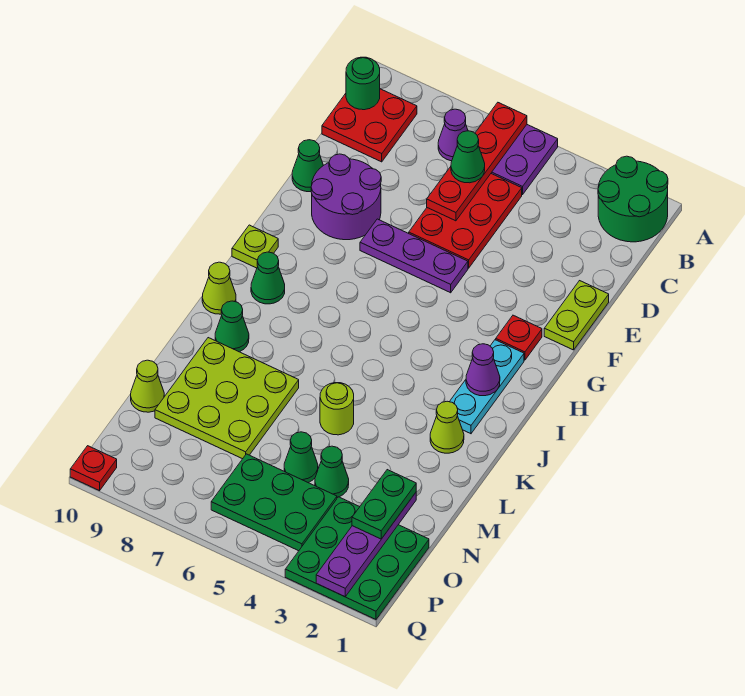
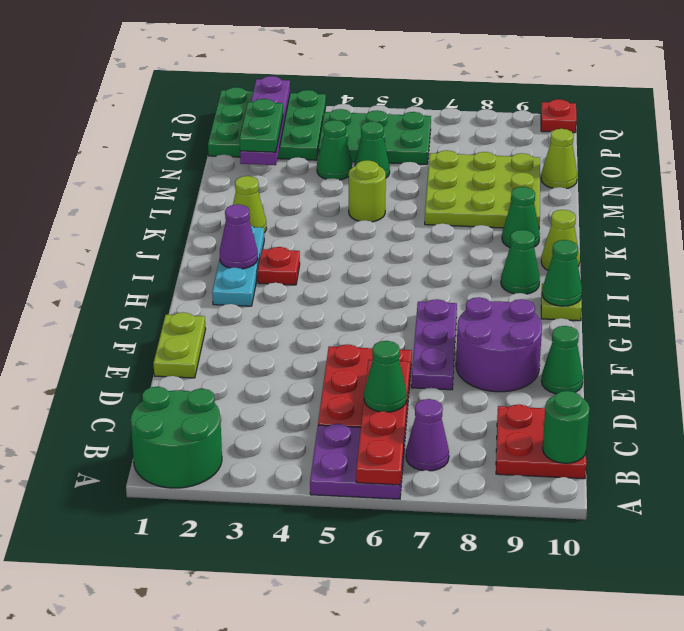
purple plate F5:F7 level 1 -> purple plate E7:G7 level 1
red plate G2 level 1 -> red plate I3 level 1
none -> green cone H10 level 2

